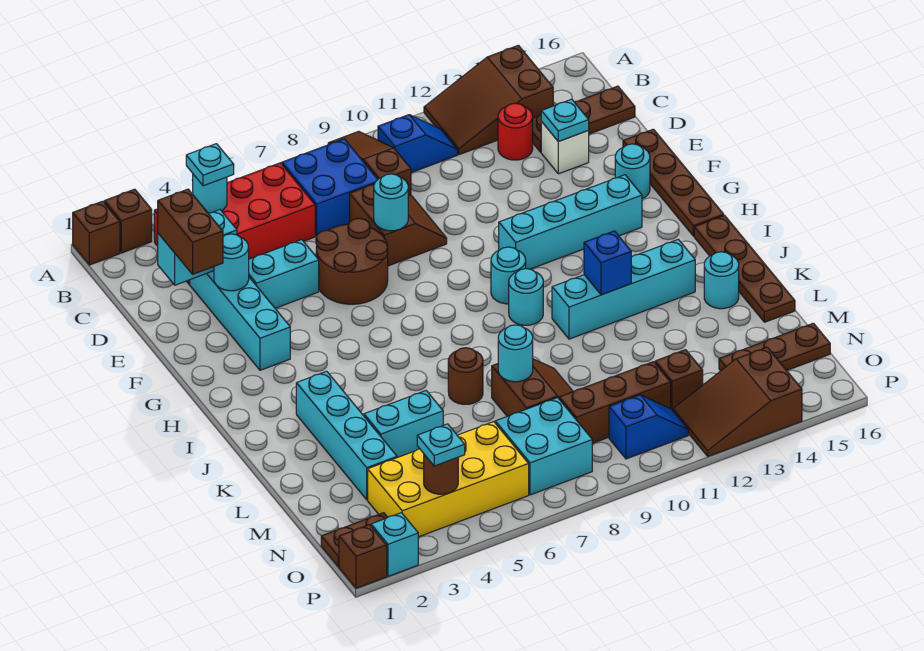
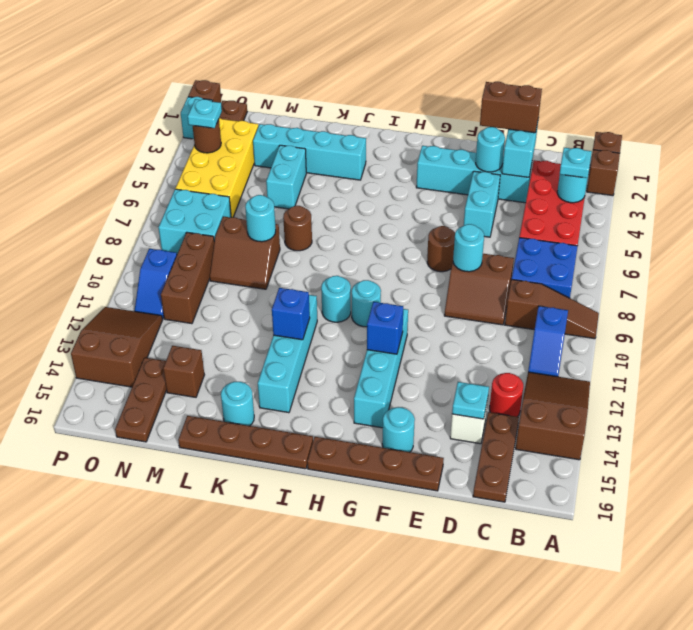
brown round brick E6:F7 level 1 -> brown round brick F7 level 1
none -> blue brick G12 level 2
brown brick N12 level 1 -> brown brick M14 level 1

